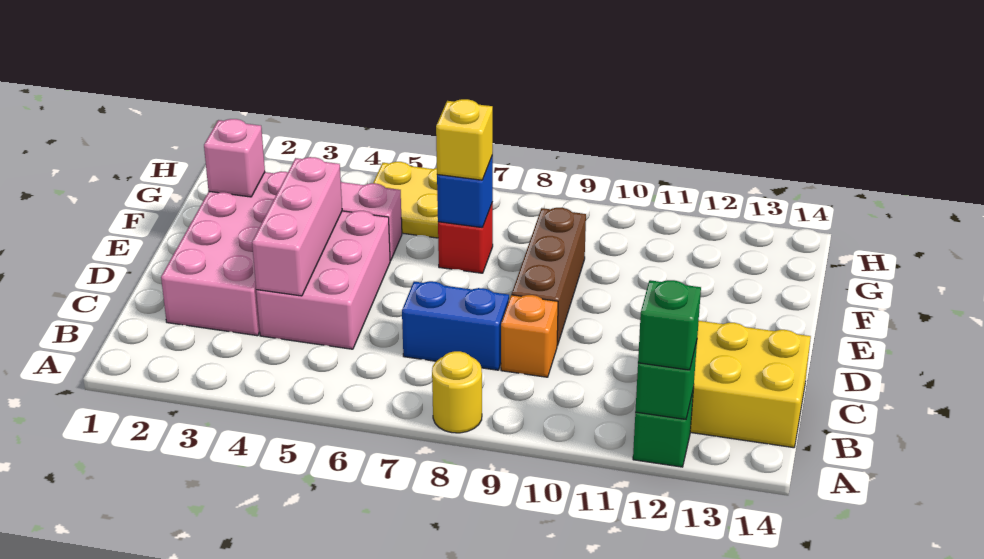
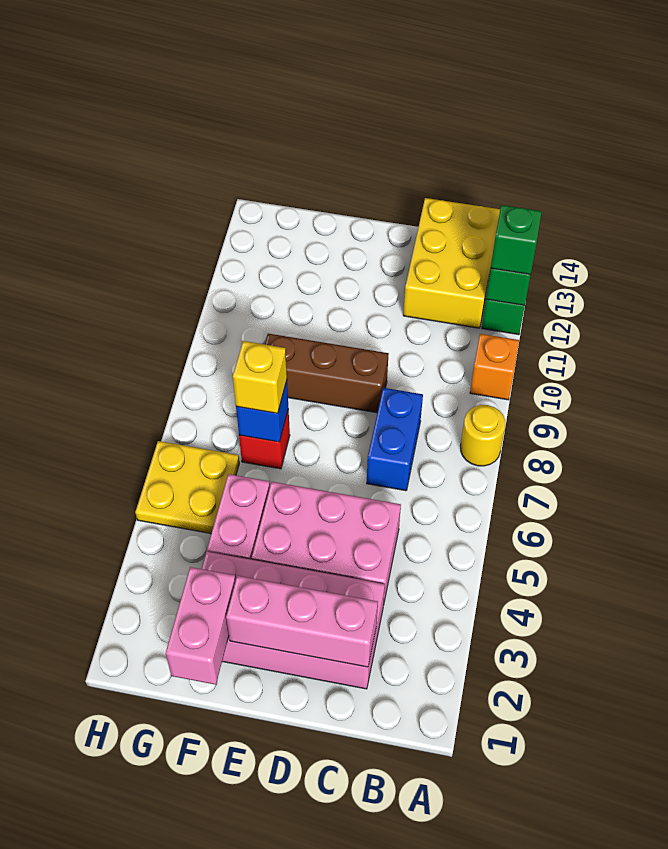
pink brick C4:E4 level 2 -> pink brick C2:E2 level 2
orange brick C9 level 1 -> orange brick A10 level 1
pink brick F2 level 2 -> pink brick F1:F2 level 2

